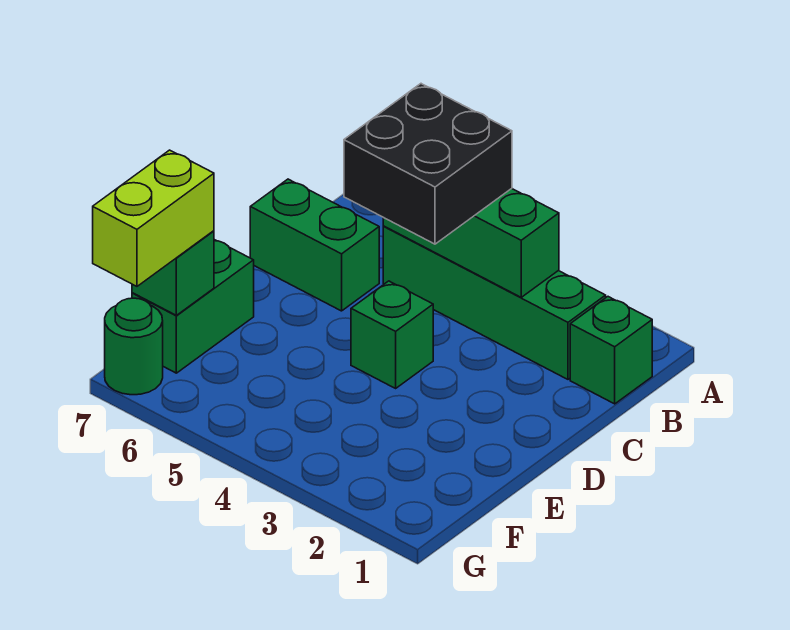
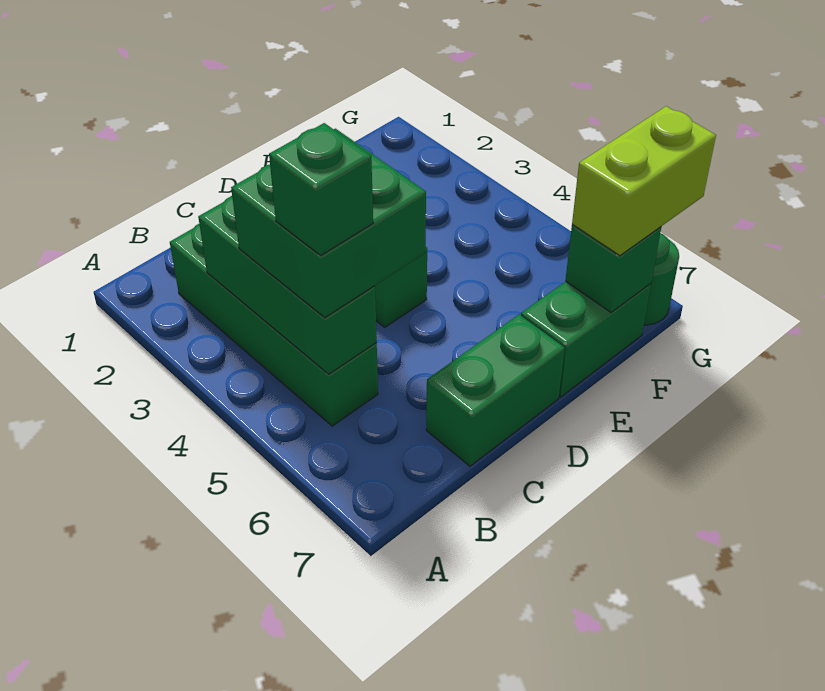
green brick B1 level 1 -> green brick B5 level 4
black brick B4:C5 level 3 -> green brick B4:C5 level 3
green brick C6:C7 level 1 -> green brick C7:D7 level 1

